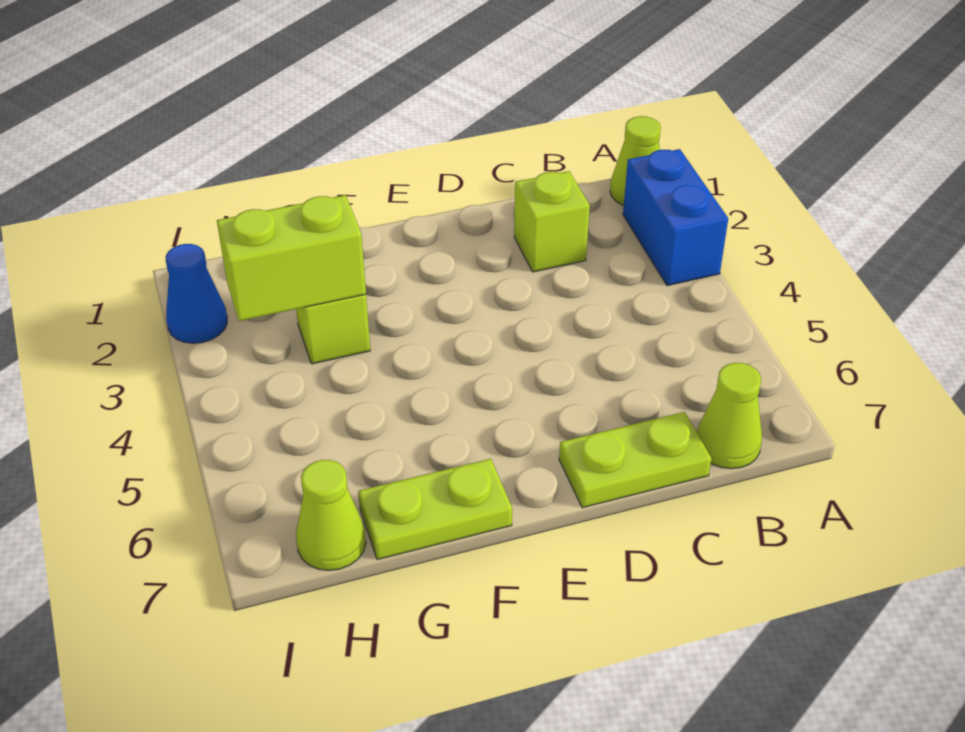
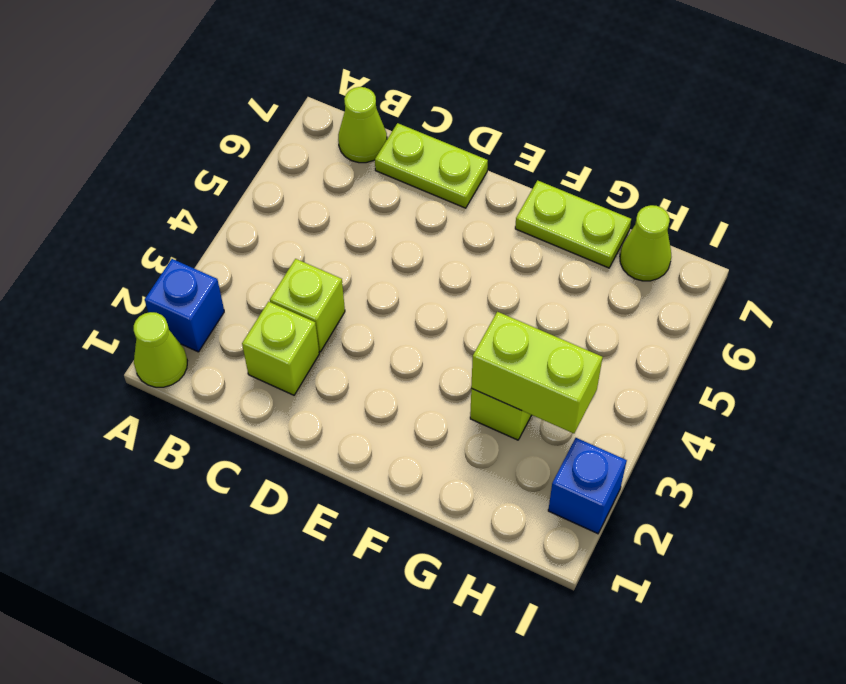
blue brick A2:A3 level 1 -> blue brick A2 level 1
none -> lime brick C3 level 1
blue cone I2 level 1 -> blue brick I2 level 1

